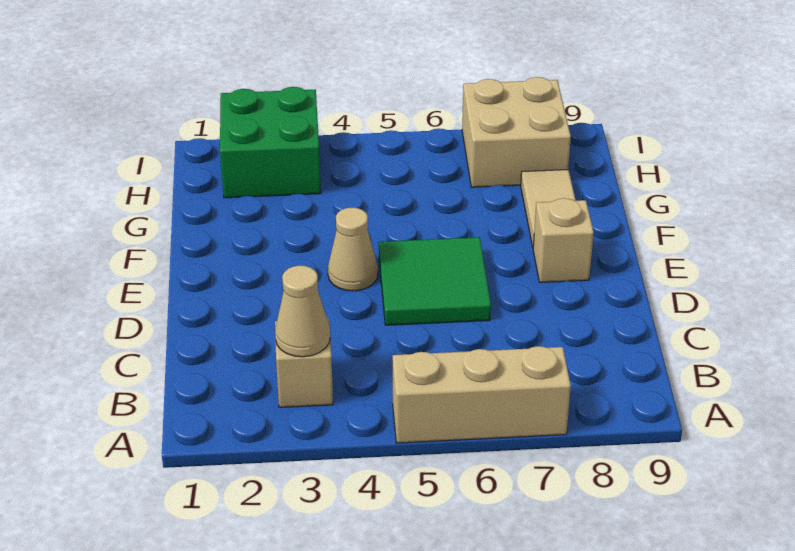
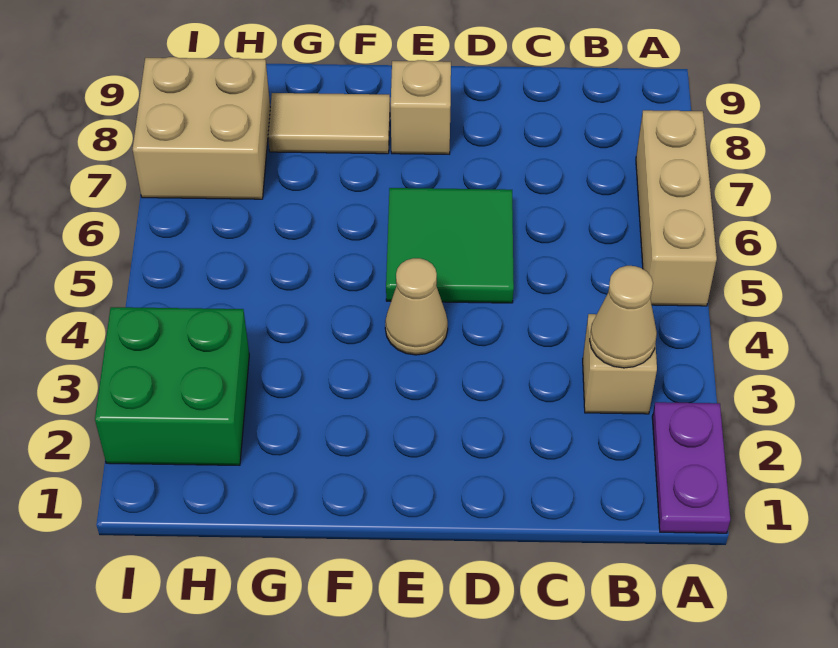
none -> purple plate A1:A2 level 1

